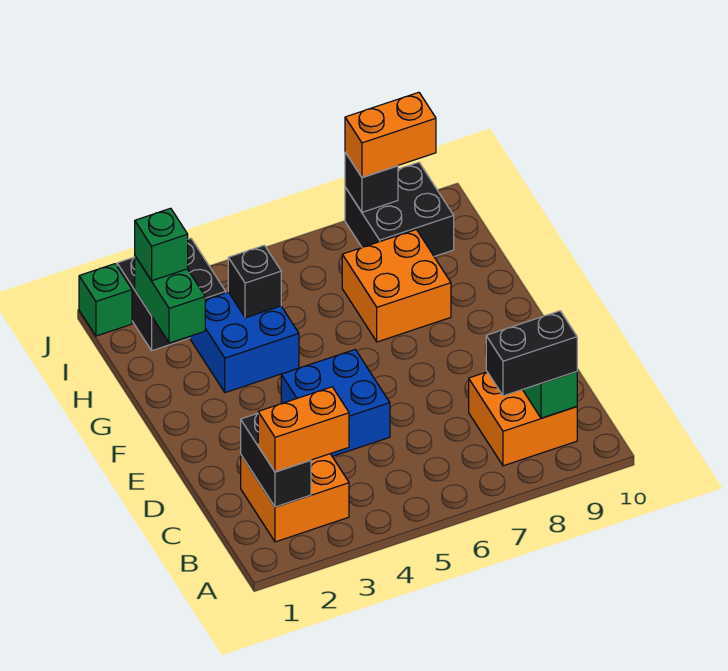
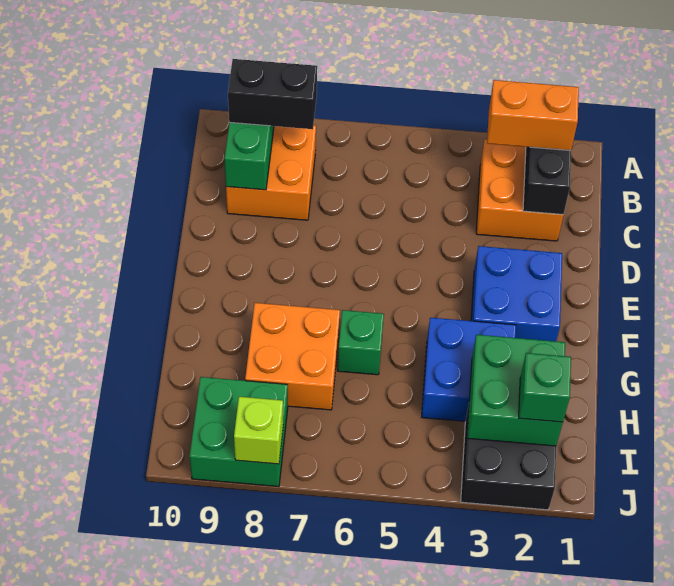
blue brick D4:E5 level 1 -> blue brick E2:F3 level 1
green brick H2:I2 level 2 -> green brick H2:I3 level 2
black brick H4 level 2 -> none
black brick I8:J9 level 1 -> green brick I8:J9 level 1
green brick J1 level 1 -> green brick G6 level 1
black brick J8 level 2 -> lime brick J8 level 2
orange brick J8:J9 level 3 -> none

